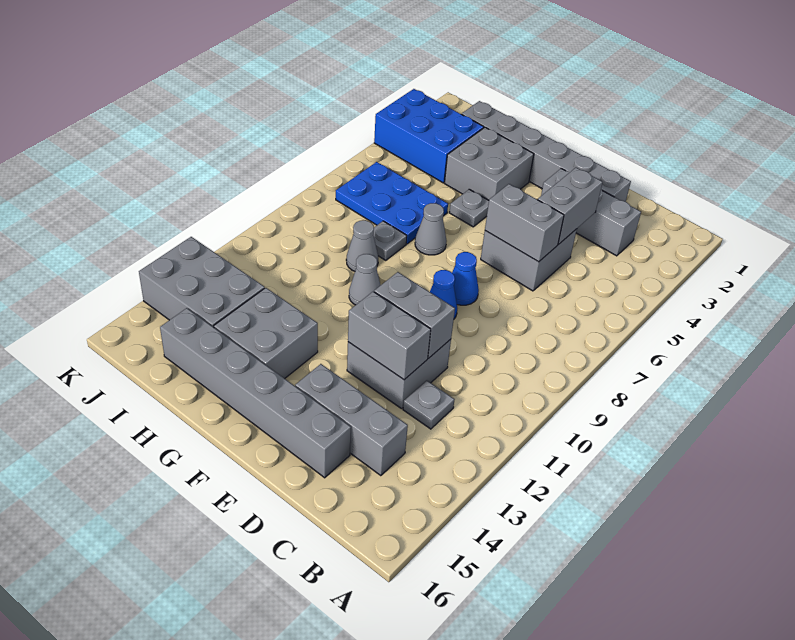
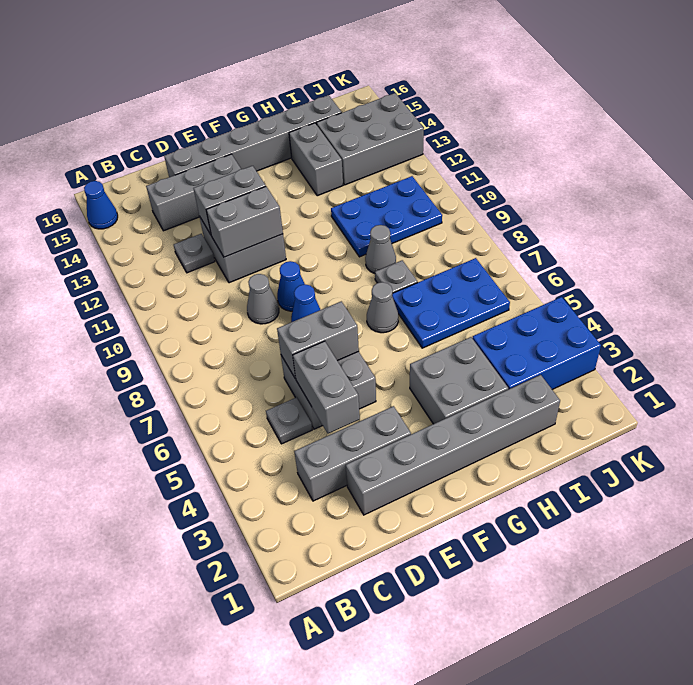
none -> blue cone A15 level 1
grey plate G5 level 1 -> grey plate C5 level 1
grey cone G10 level 1 -> grey cone D9 level 1
grey brick G13:H14 level 1 -> grey brick H13:H14 level 1
none -> blue plate H10:J11 level 1

